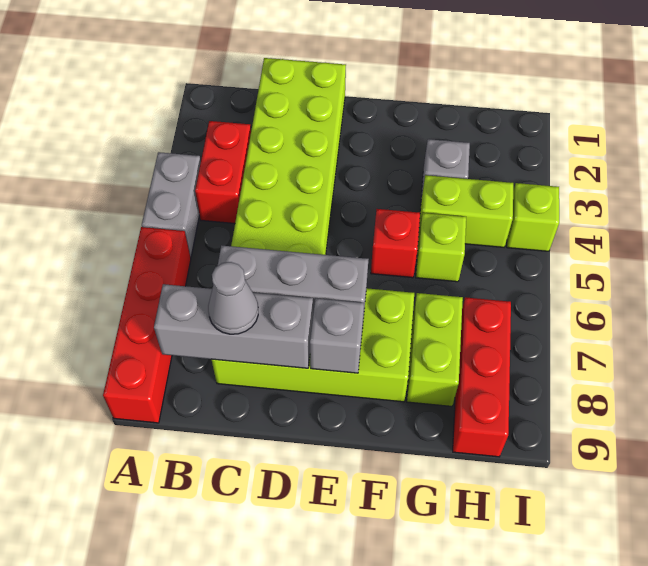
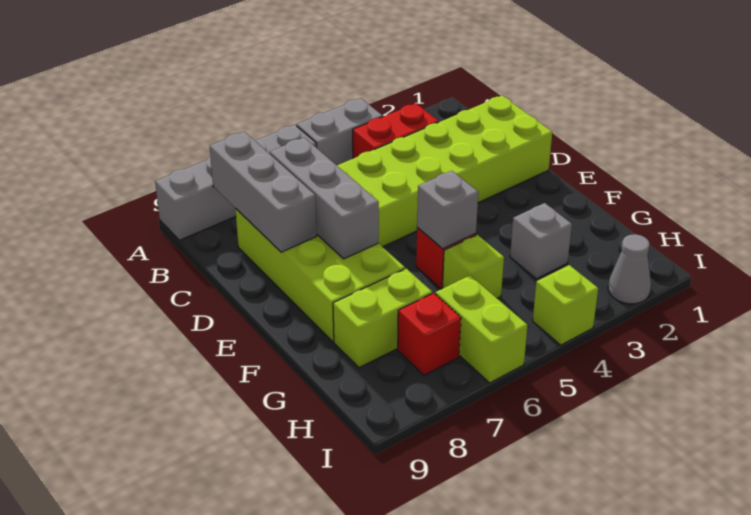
red brick A6:A9 level 1 -> grey brick A6:A9 level 1
grey cone C8 level 3 -> grey cone I2 level 1
grey brick E8 level 2 -> grey brick F5 level 2
lime brick G4:H4 level 1 -> lime brick H6:I6 level 1
red brick H7:H9 level 1 -> red brick H7 level 1

